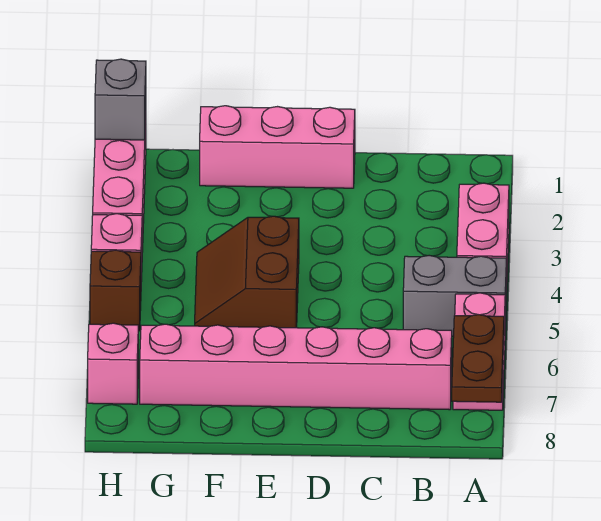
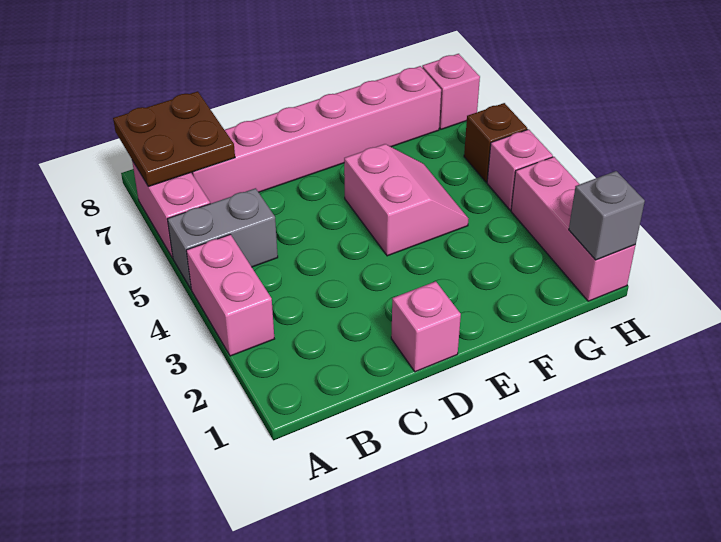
brown plate A7:A8 level 2 -> brown plate A7:B8 level 2
pink brick D1:F1 level 1 -> pink brick D1 level 1
brown slope E4:F5 level 1 top E -> pink slope E4:F5 level 1 top E

